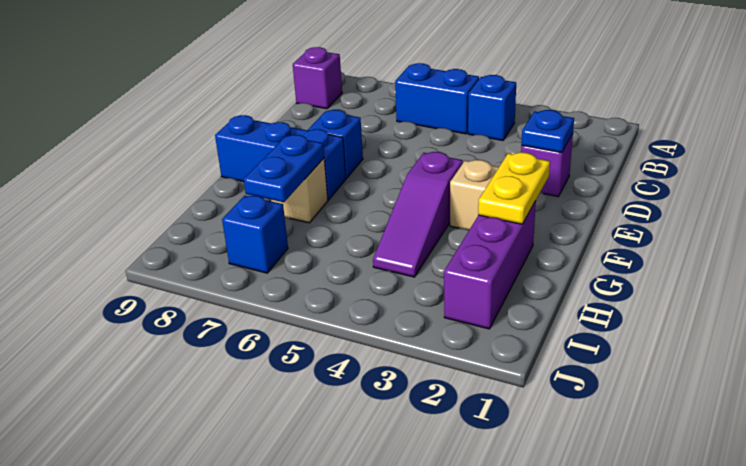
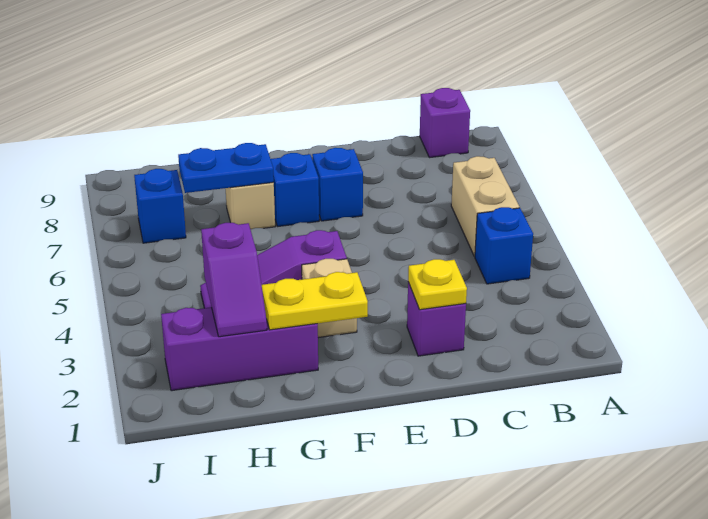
blue brick B5:B6 level 1 -> tan brick B5:B6 level 1
blue plate D2 level 2 -> yellow plate D2 level 2
blue brick F7:F9 level 1 -> blue brick F7 level 1
none -> purple slope H2:H3 level 2 top 3

